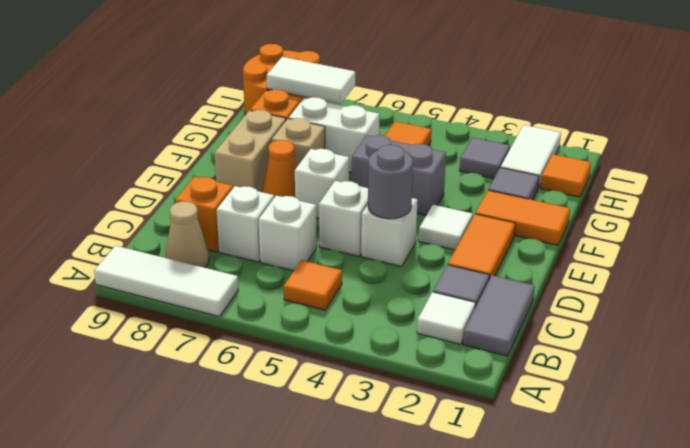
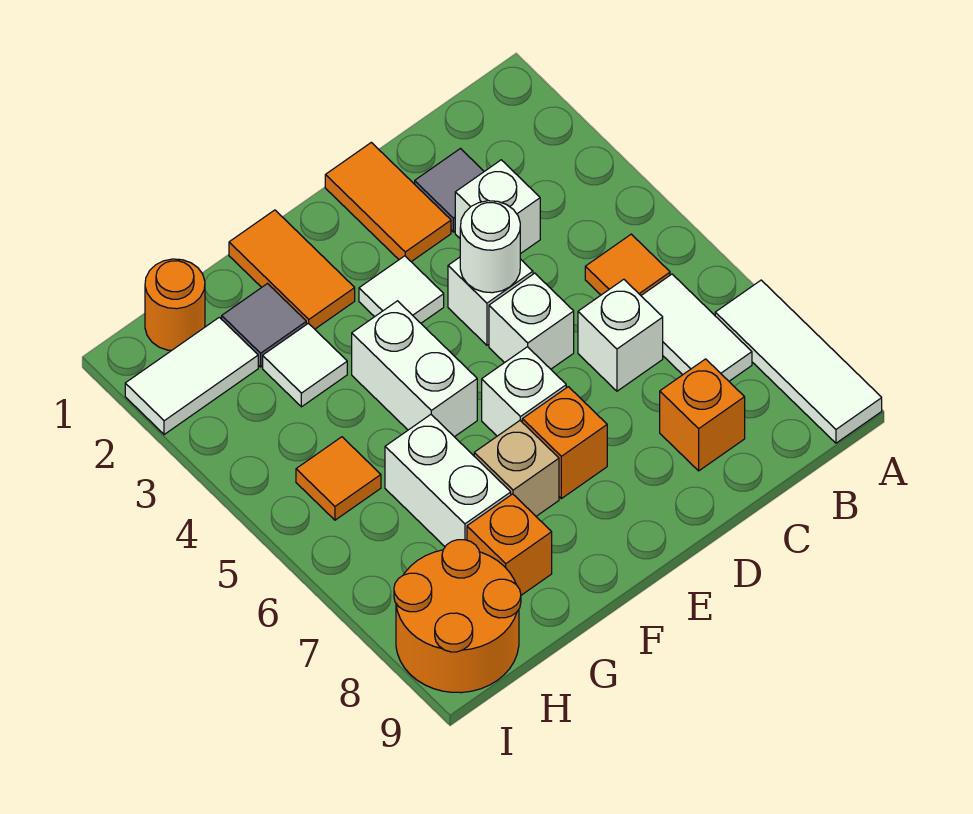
grey tile B1:C1 level 1 -> none
white tile B2 level 1 -> white tile G3 level 1
tan cone B8 level 1 -> none
white brick C7 level 1 -> white brick C3 level 1
orange tile D2:E2 level 1 -> orange tile D1:D2 level 1
grey round brick D4 level 2 -> white round brick D4 level 2
orange cone E7 level 1 -> orange brick E7 level 1
tan brick E8:F8 level 1 -> none
grey brick F4:F5 level 1 -> white brick F4:F5 level 1
orange tile H1 level 1 -> orange round brick H1 level 1
grey tile H3 level 1 -> none
white tile H7:H8 level 2 -> white tile B6:B7 level 1

